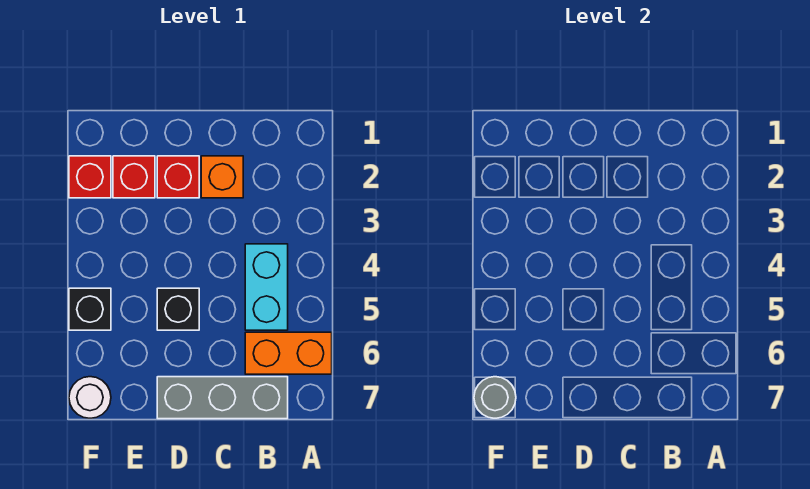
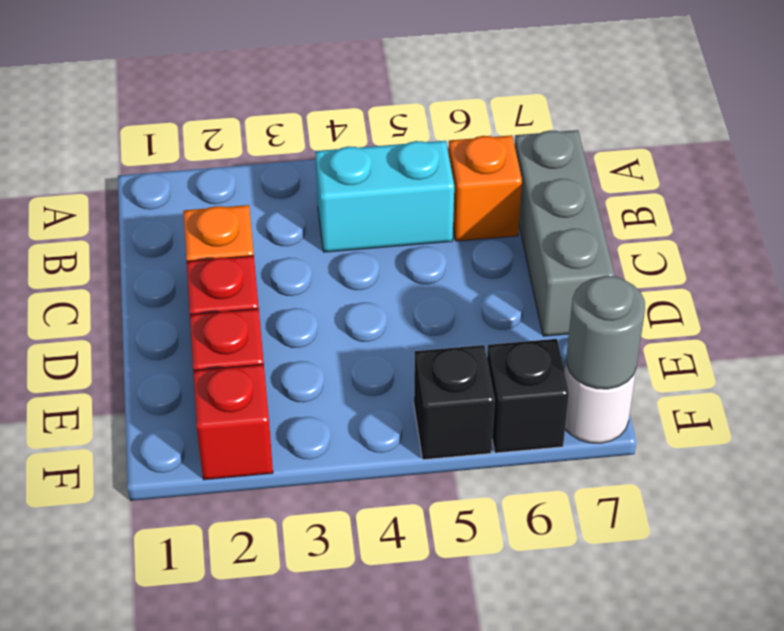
orange brick A6:B6 level 1 -> orange brick B6 level 1
black brick D5 level 1 -> black brick F6 level 1

